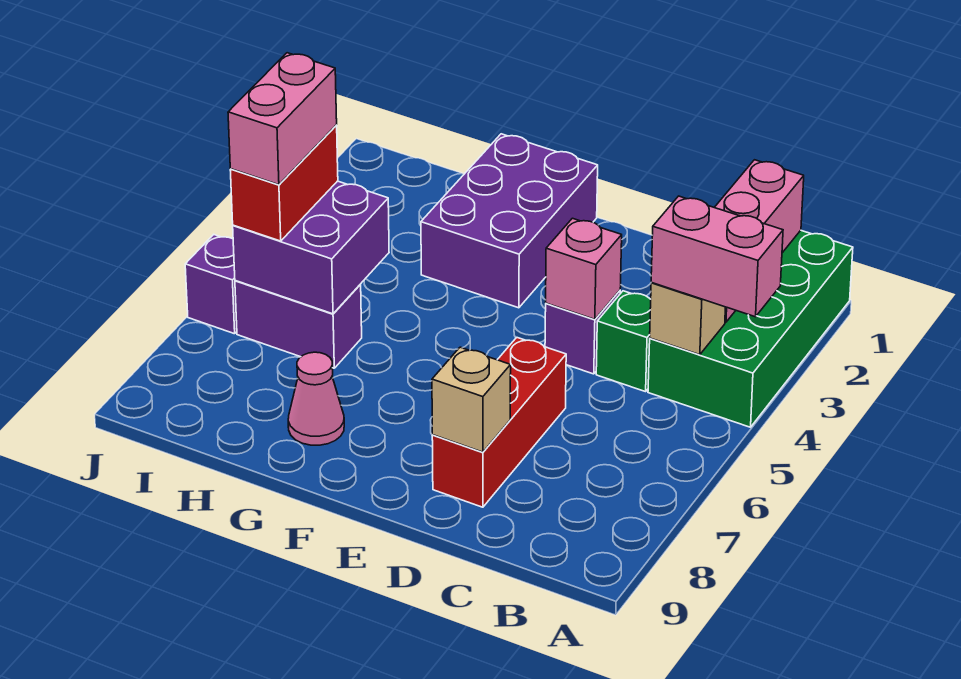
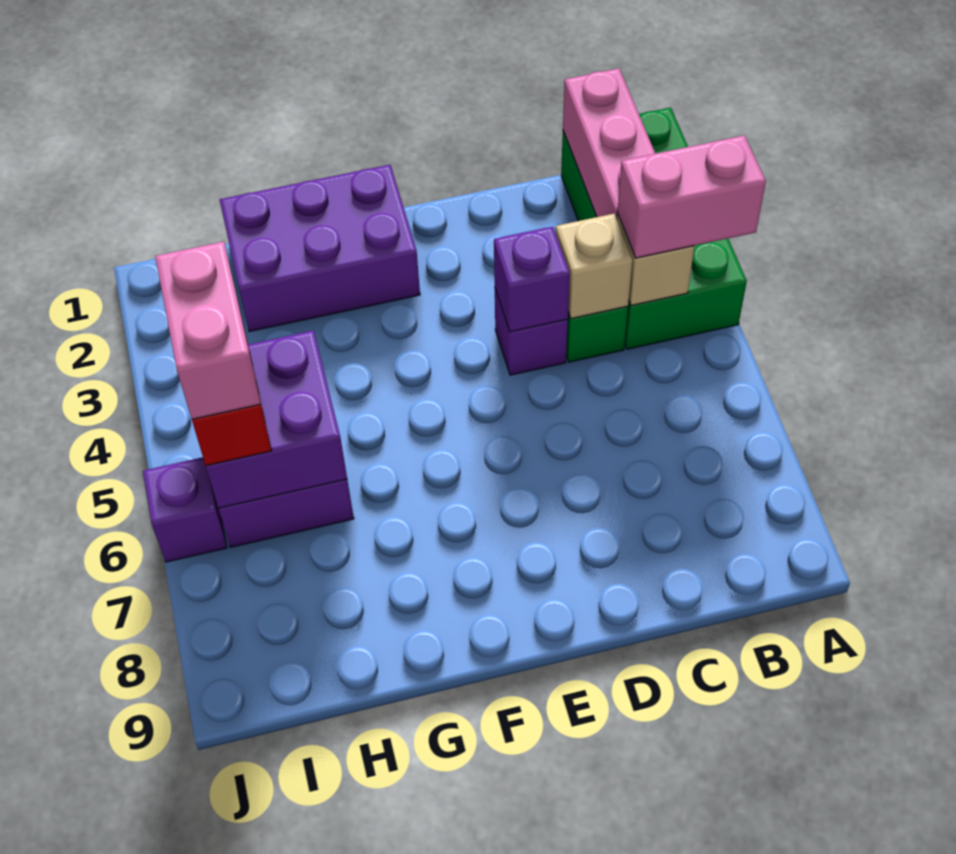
pink brick D4 level 2 -> purple brick D4 level 2
red brick D6:D8 level 1 -> none
tan brick D8 level 2 -> tan brick C4 level 2
purple brick F1:G3 level 1 -> purple brick F1:H2 level 1
pink cone G8 level 1 -> none

